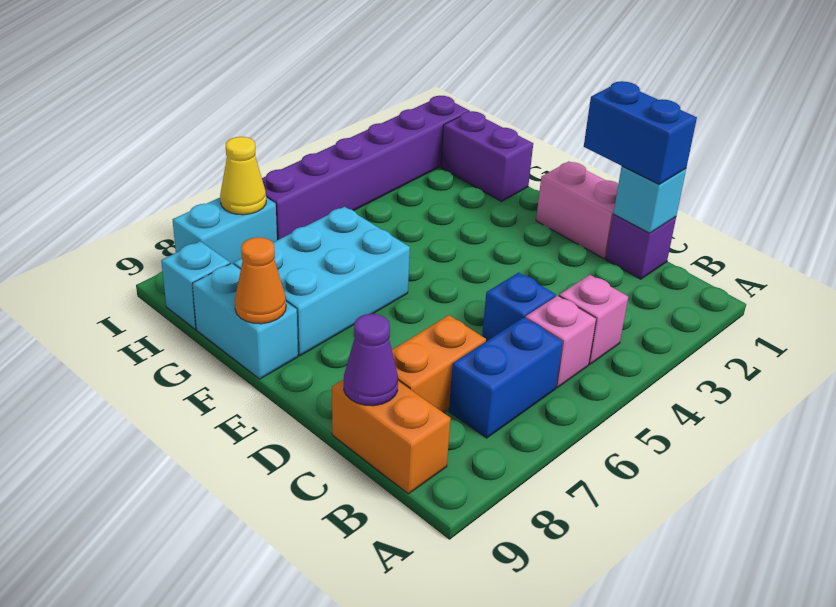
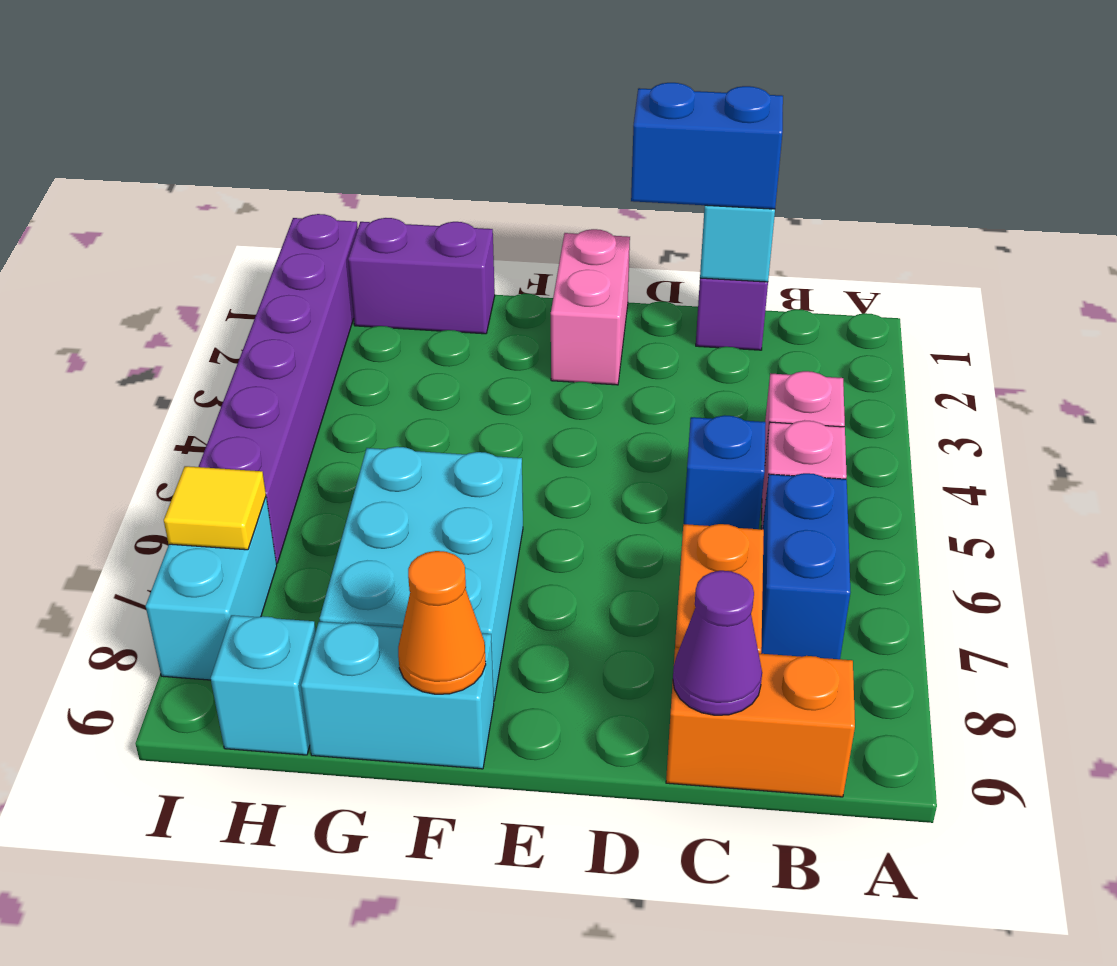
pink brick D1:E1 level 1 -> pink brick E1:E2 level 1
yellow cone I7 level 2 -> yellow tile I7 level 2

